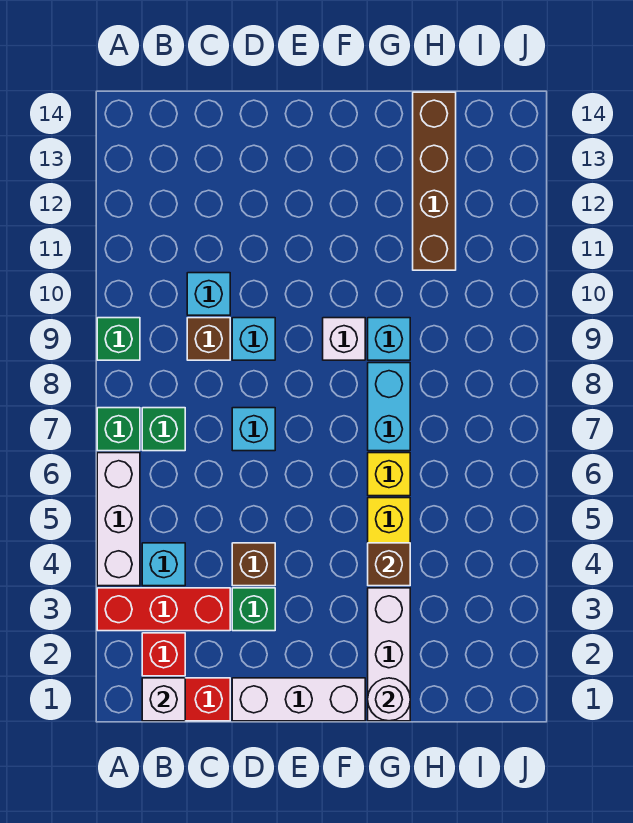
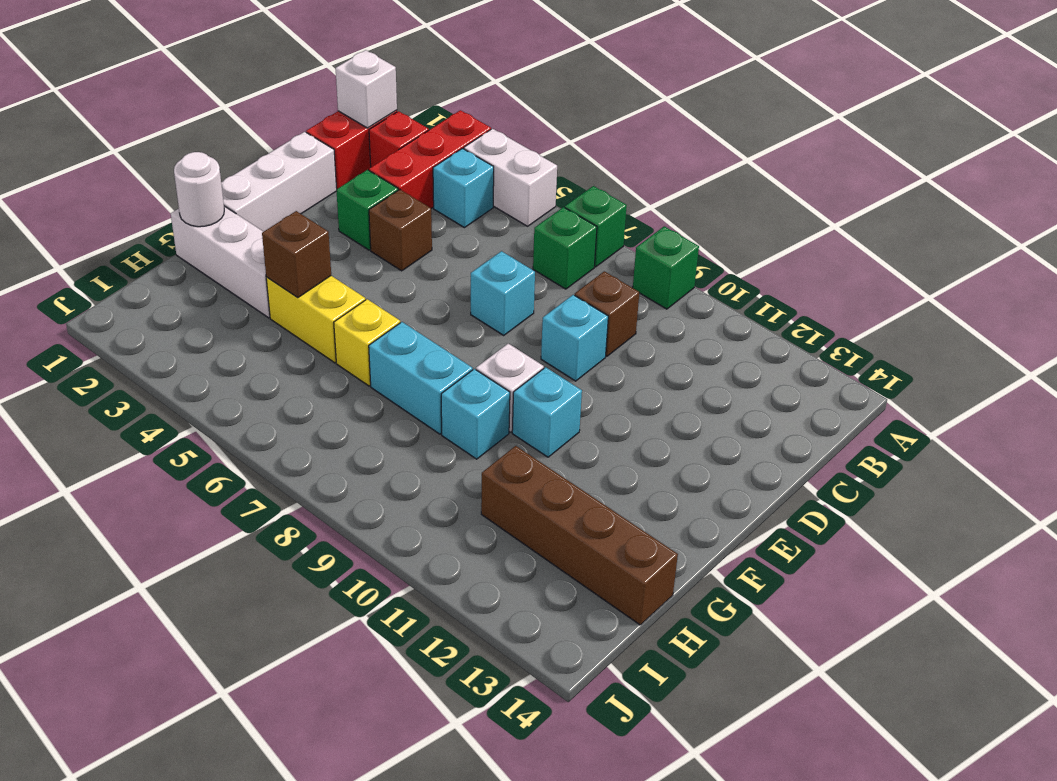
white brick A4:A6 level 1 -> white brick A4:A5 level 1
cyan brick C10 level 1 -> cyan brick F10 level 1

